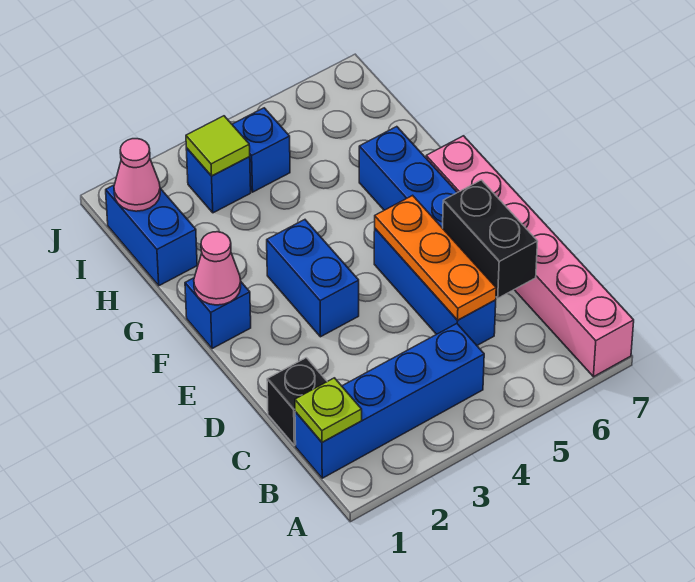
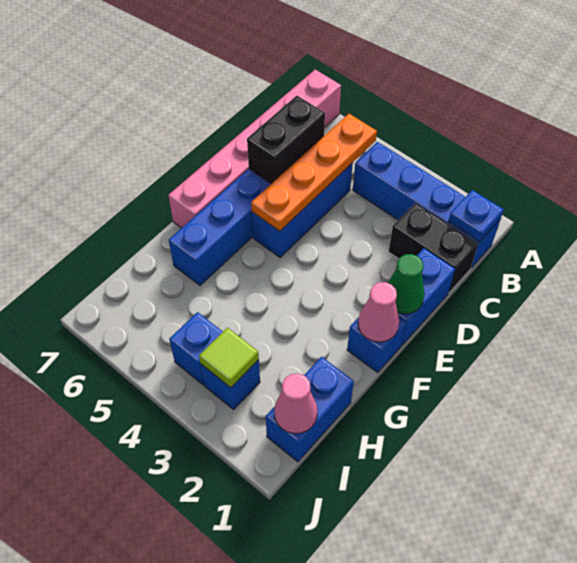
lime plate B1 level 2 -> blue plate B1 level 2
black brick C1 level 1 -> black brick C1:C2 level 1
orange plate C5:E5 level 2 -> orange plate B5:E5 level 2
none -> green cone E1 level 2
blue brick E3:F3 level 1 -> blue brick D1:E1 level 1

